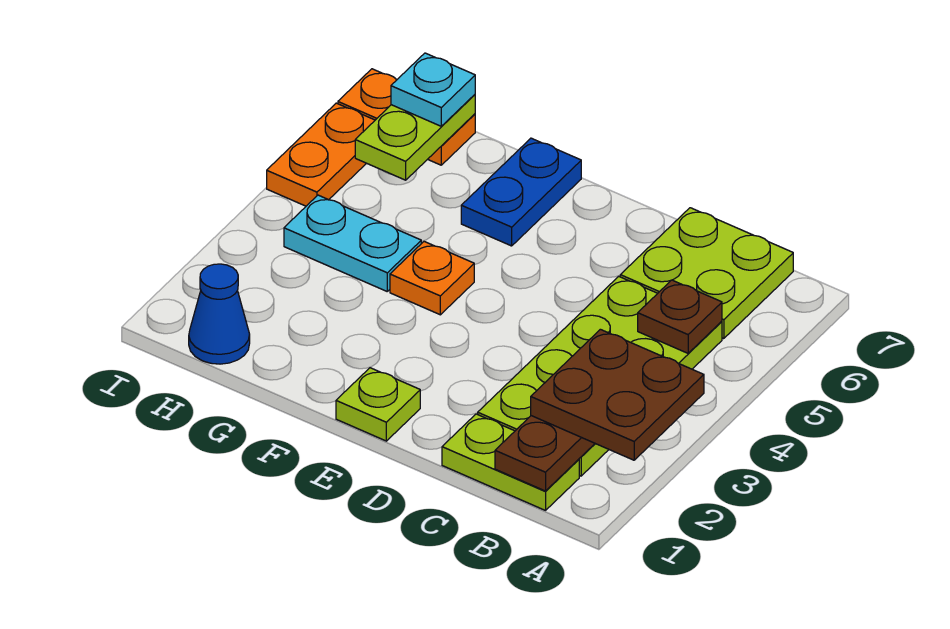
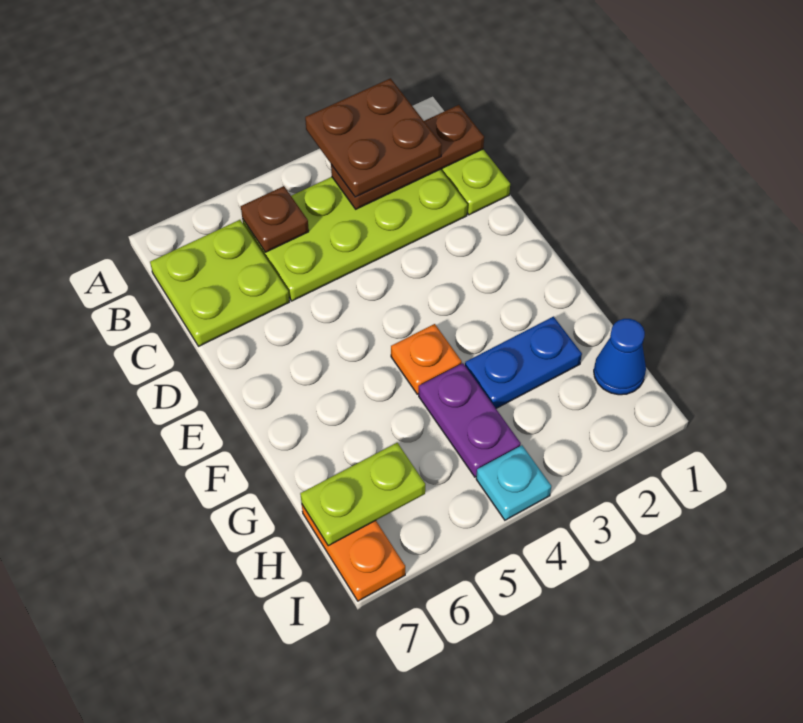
lime plate E1 level 1 -> none
blue plate F6:F7 level 1 -> blue plate G2:G3 level 1
cyan plate G4:H4 level 1 -> purple plate G4:H4 level 1
cyan plate H7 level 3 -> cyan plate I4 level 1
orange plate I5:I6 level 1 -> none

